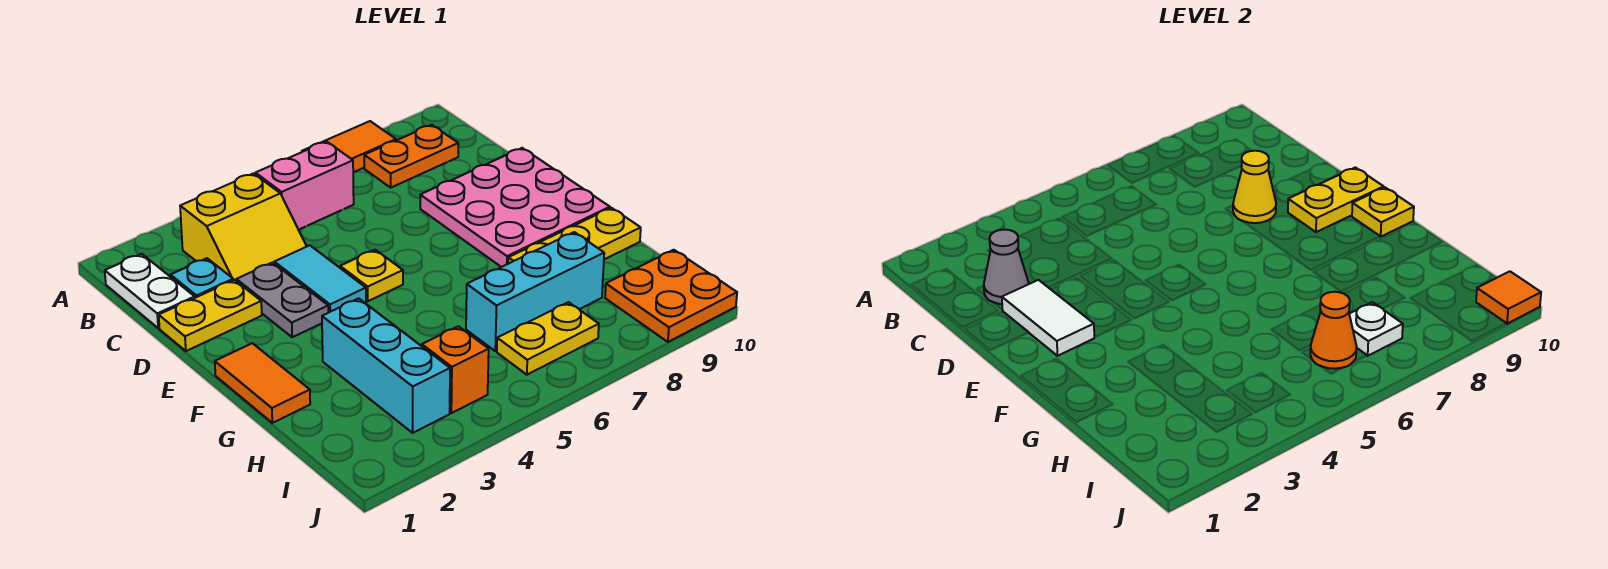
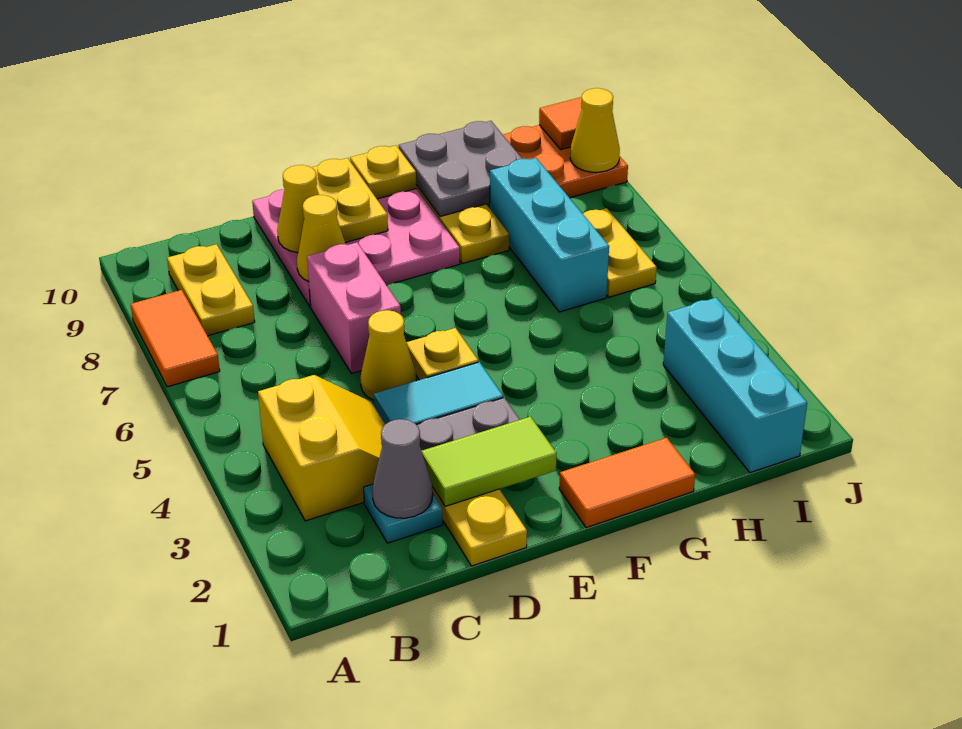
white plate B1:C1 level 1 -> none
pink brick B5:B6 level 1 -> pink brick D6:D7 level 1
orange plate B8:B9 level 1 -> yellow plate B8:B9 level 1
white tile D2:E2 level 2 -> lime tile D2:E2 level 2
none -> yellow cone D5 level 1
none -> yellow cone D9 level 2
cyan brick G3:I3 level 1 -> cyan brick I1:I3 level 1
none -> grey plate G9:H10 level 2
orange brick I4 level 1 -> none
orange cone I6 level 2 -> none
white plate I7 level 2 -> none
none -> yellow cone J9 level 2

